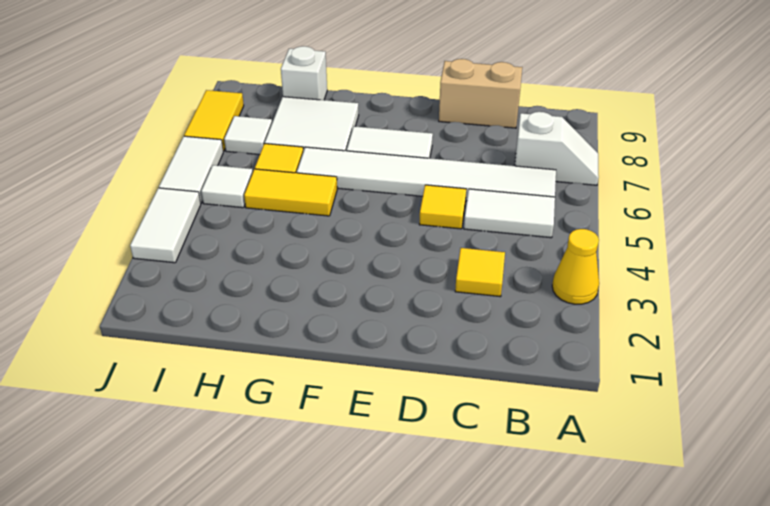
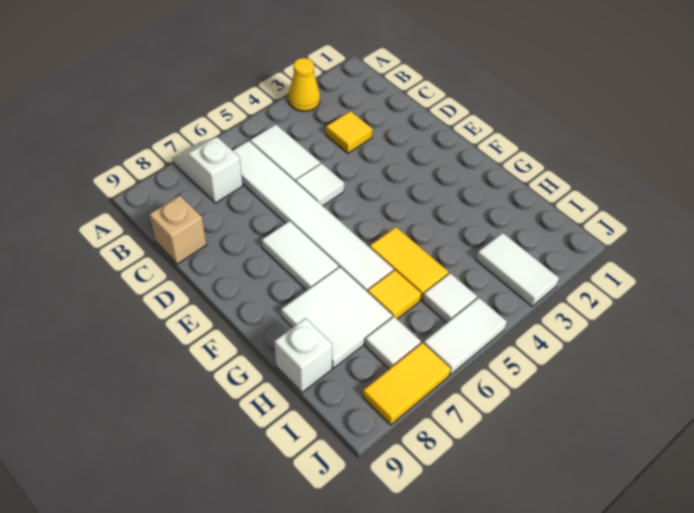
tan brick C9:D9 level 1 -> tan brick C9 level 1
yellow tile D5 level 1 -> white tile D5 level 1
white tile J3:J4 level 1 -> white tile I3:J3 level 1

